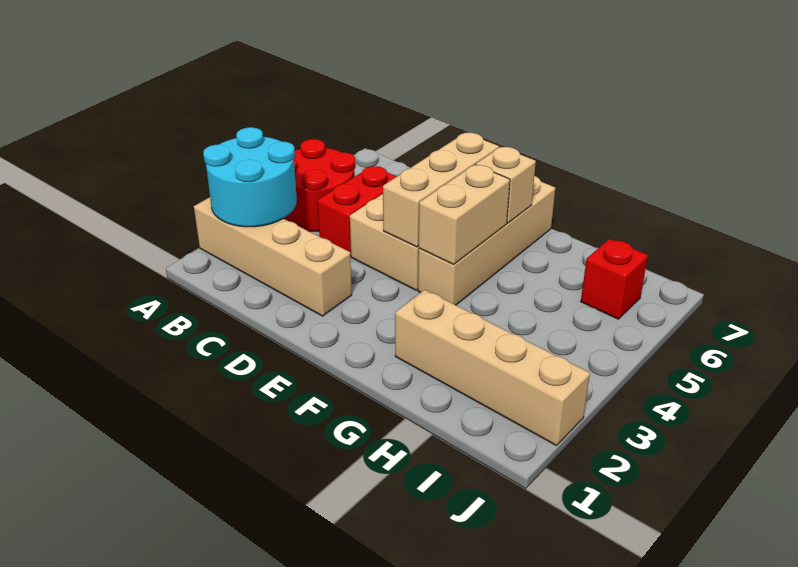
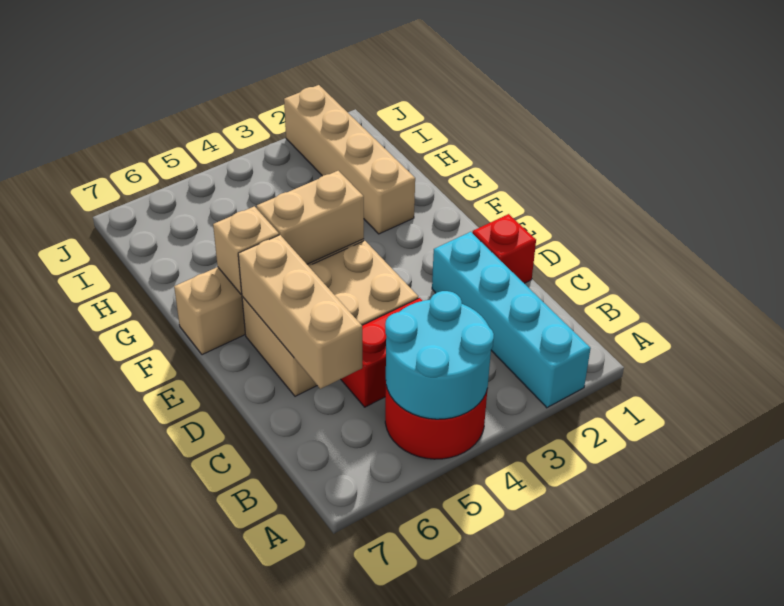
tan brick A2:D2 level 1 -> cyan brick A2:D2 level 1
cyan round brick A2:B3 level 2 -> cyan round brick A4:B5 level 2
tan brick E4:E6 level 2 -> tan brick C6:E6 level 2
red brick I6 level 1 -> red brick D1 level 1

